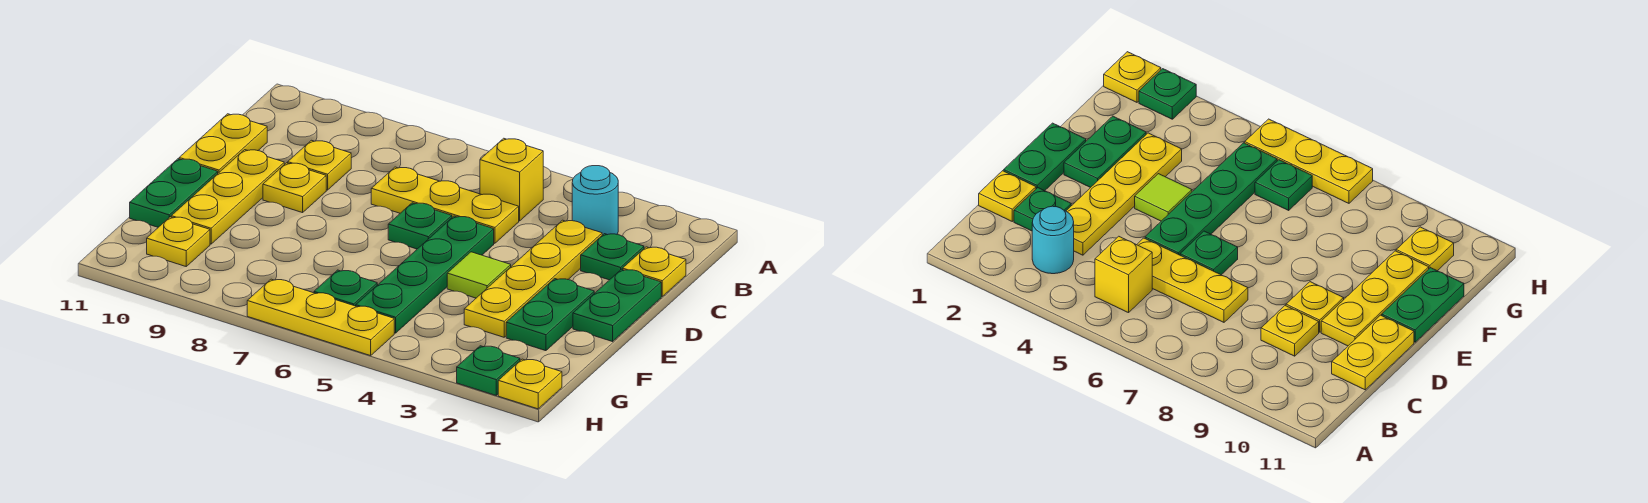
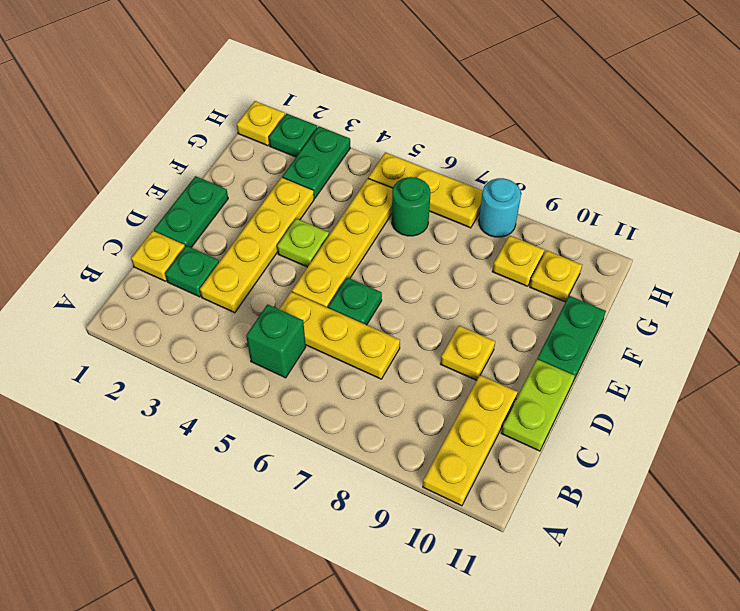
cyan round brick B3 level 1 -> cyan round brick H8 level 1
yellow brick B5 level 1 -> green brick B5 level 1
yellow plate C9 level 1 -> yellow plate G9 level 1
yellow plate C11:D11 level 1 -> lime plate C11:D11 level 1
green plate D5:G5 level 1 -> yellow plate D5:G5 level 1
yellow plate D10:F10 level 1 -> yellow plate A10:C10 level 1
green plate E2:F2 level 1 -> green plate G3:H3 level 1
lime tile E4 level 1 -> lime plate E4 level 1
green plate G6 level 1 -> green round brick G6 level 1

